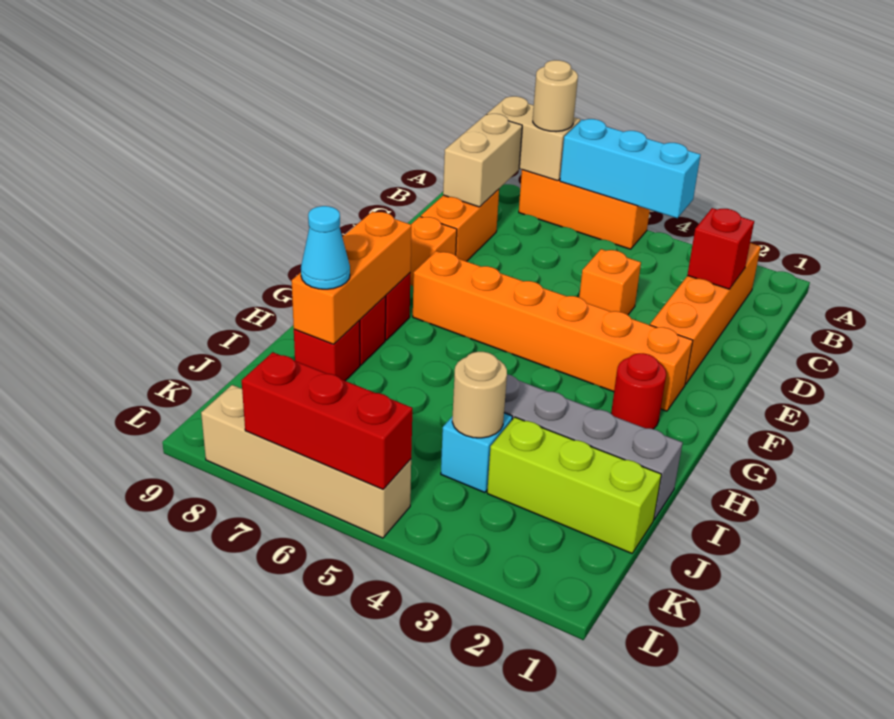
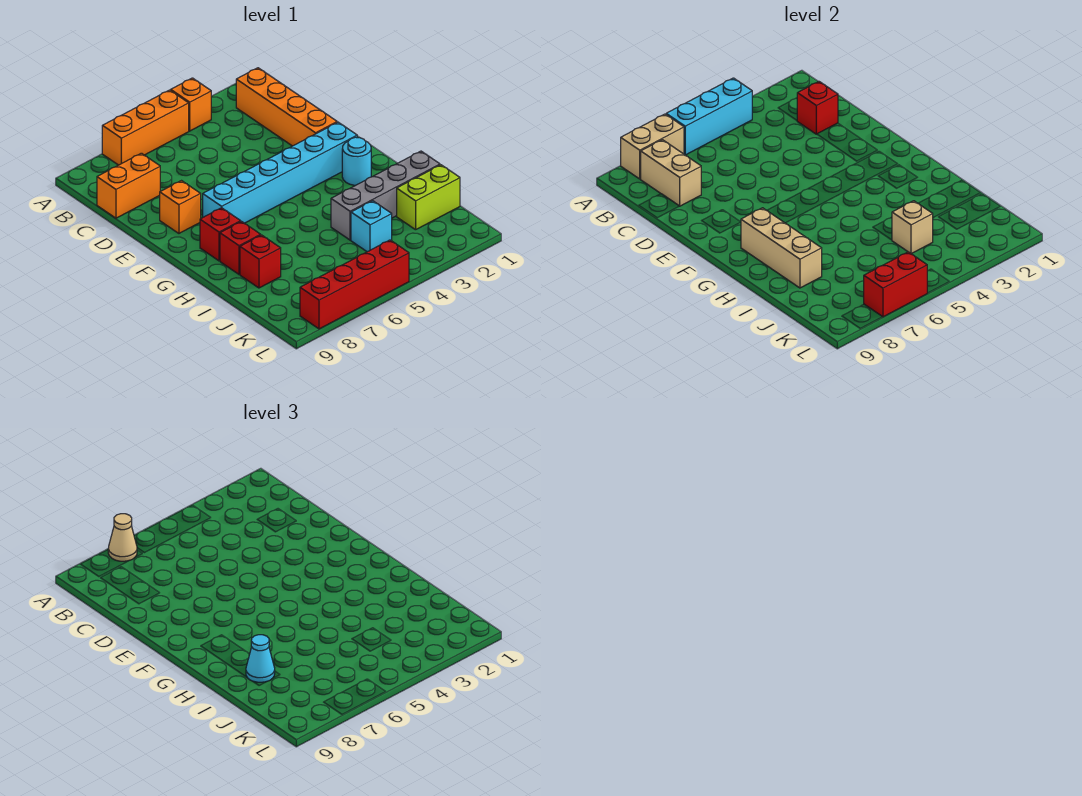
tan round brick A7 level 3 -> tan cone A7 level 3
orange brick C8:D8 level 1 -> orange brick C8:C9 level 1
orange brick D4 level 1 -> orange brick A4 level 1
orange brick F2:F7 level 1 -> cyan brick F2:F7 level 1
red round brick G2 level 1 -> cyan round brick G2 level 1
orange brick G8:I8 level 2 -> tan brick G8:I8 level 2
lime brick J1:J3 level 1 -> lime brick J1:J2 level 1
tan round brick J4 level 2 -> tan brick J4 level 2
tan brick L5:L8 level 1 -> red brick L5:L8 level 1
red brick L5:L7 level 2 -> red brick L6:L7 level 2

